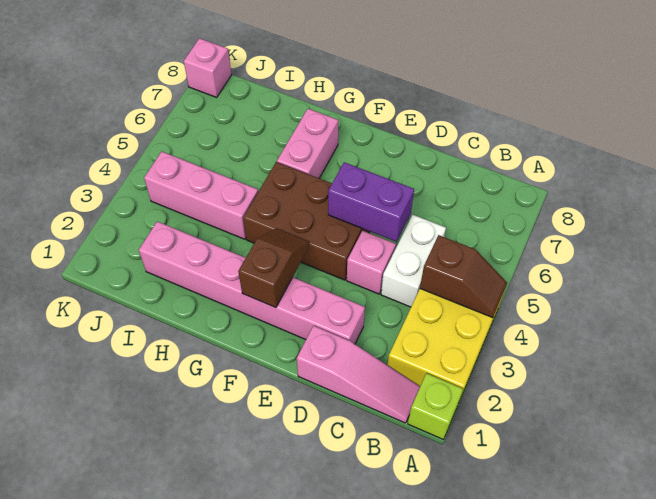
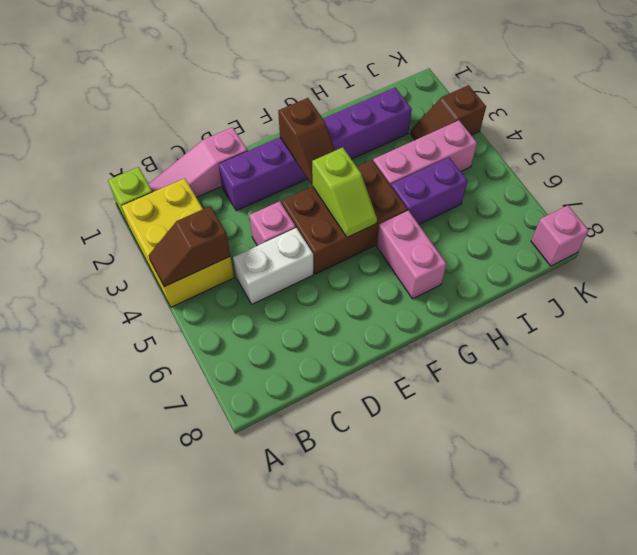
white brick C4:C5 level 1 -> white brick C5:D5 level 1
pink brick D2:I2 level 1 -> purple brick D2:I2 level 1
purple brick D5:E5 level 2 -> purple brick H5:I5 level 1
none -> lime slope F4:F5 level 2 top 4
none -> brown slope J3:K3 level 1 top K

